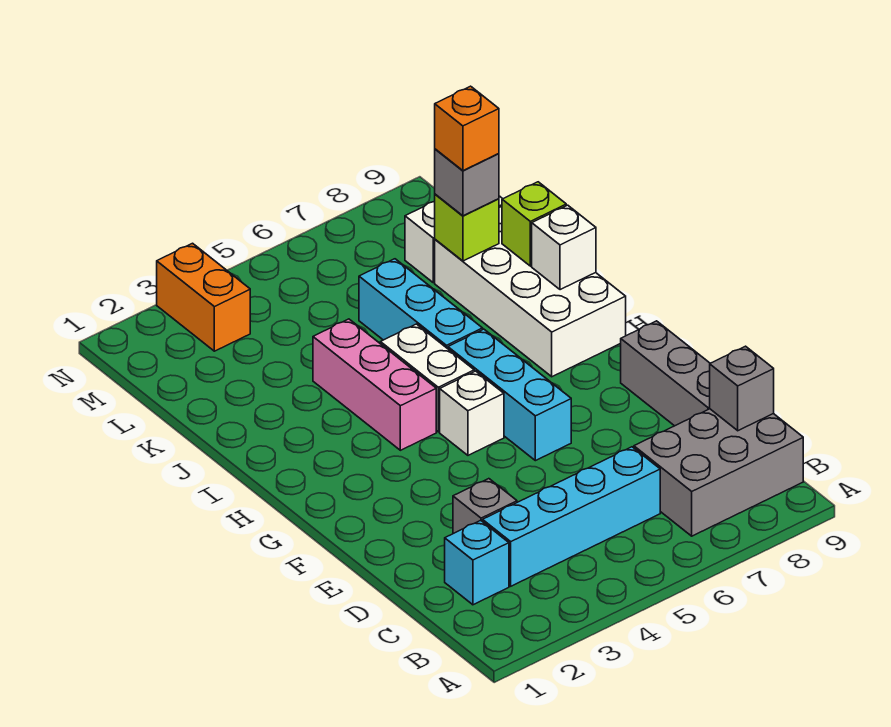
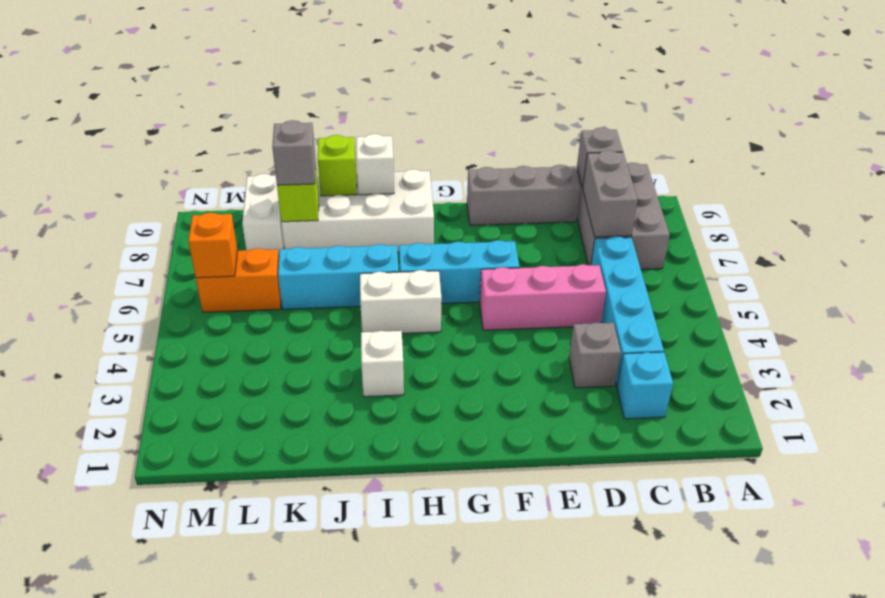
none -> grey brick C7:C8 level 2
white brick G5 level 1 -> white brick I3 level 1
pink brick H4:J4 level 1 -> pink brick D5:F5 level 1
orange brick K8 level 4 -> orange brick M6 level 2
orange brick M3:N3 level 1 -> orange brick L6:M6 level 1

